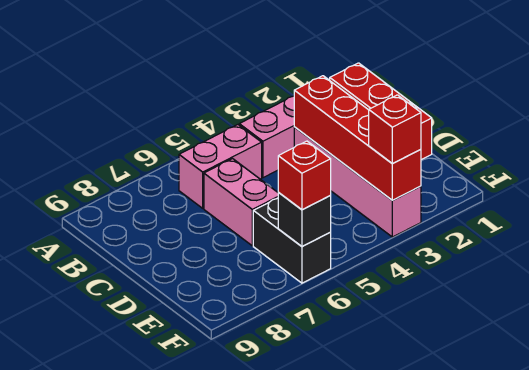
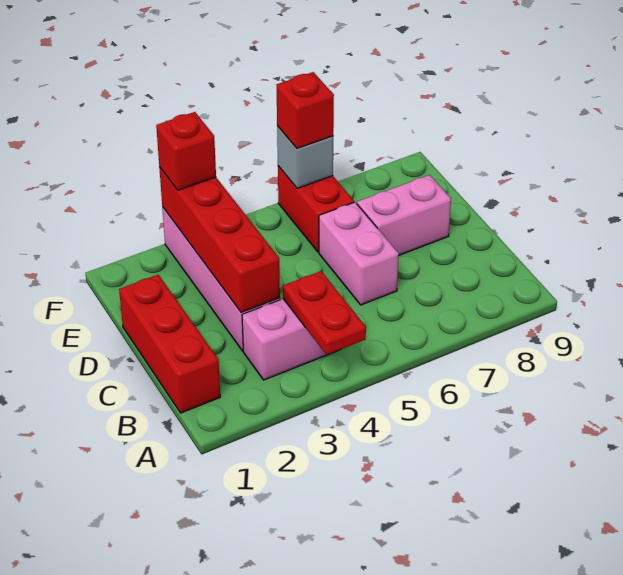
none -> red plate A4:B4 level 2
pink brick B5:B6 level 1 -> pink brick D7:D8 level 1
black brick E6:F6 level 1 -> red brick E6:F6 level 1
black brick F6 level 2 -> grey brick F6 level 2

